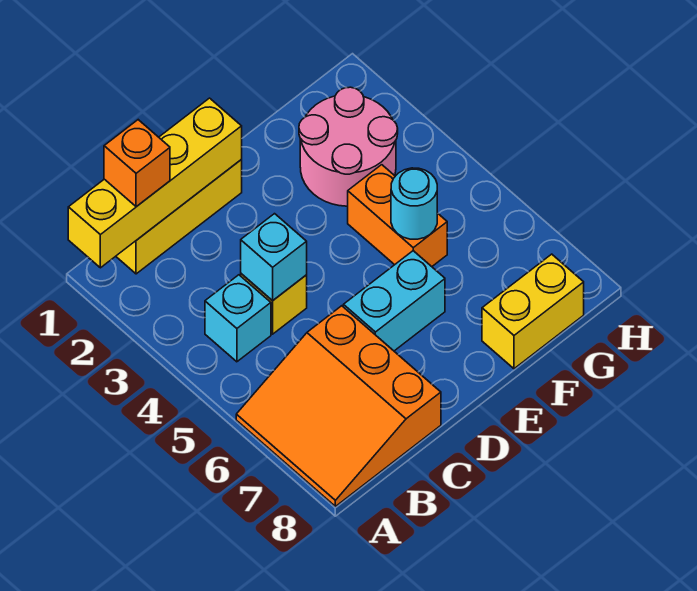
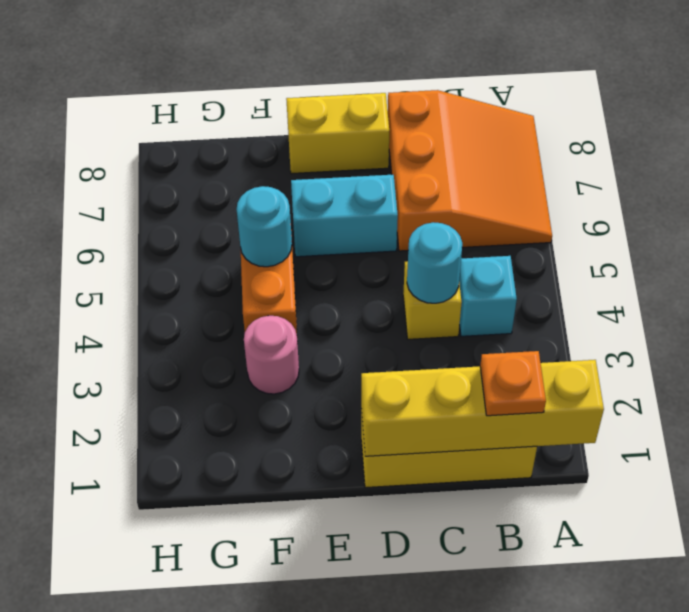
orange brick B1 level 3 -> orange plate B1 level 3
cyan brick C4 level 2 -> cyan round brick C4 level 2
pink round brick F2:G3 level 1 -> pink round brick F3 level 1
yellow brick F8:G8 level 1 -> yellow brick D8:E8 level 1

